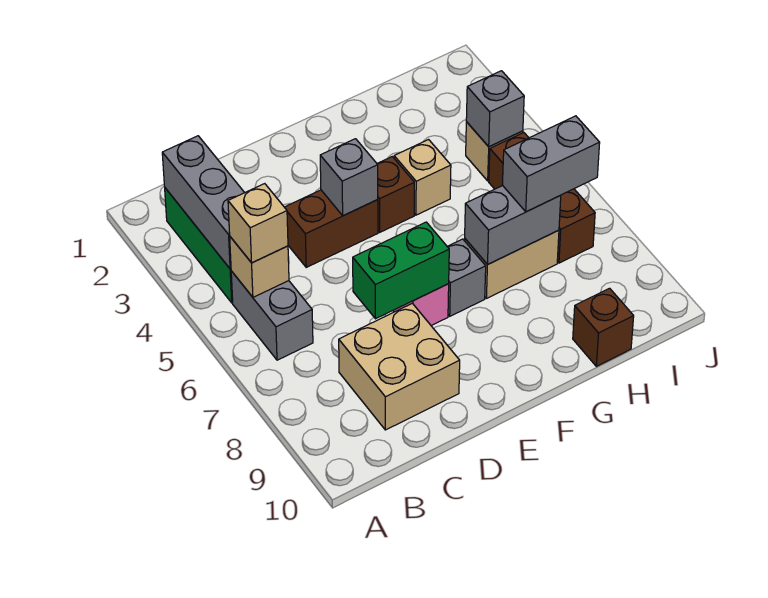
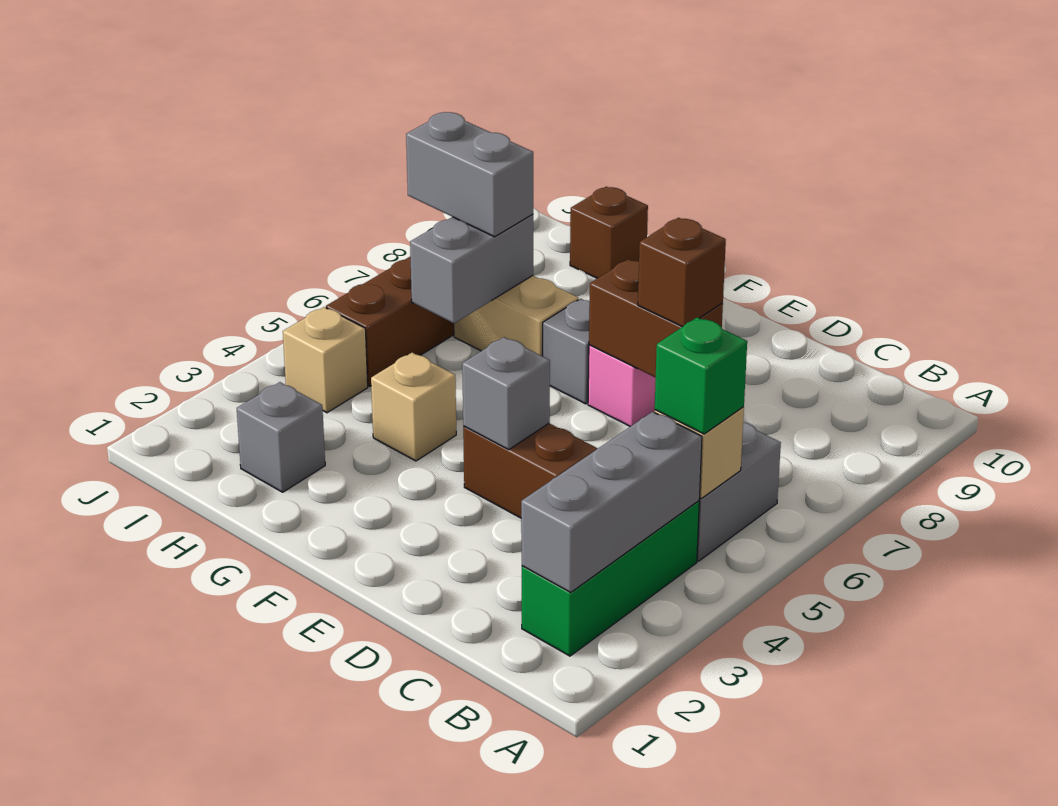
tan brick B5 level 3 -> green brick B5 level 3
tan brick C8:D9 level 1 -> none
green brick D7:E7 level 2 -> brown brick D7:E7 level 2
brown brick F4 level 1 -> brown brick D7 level 3
grey brick G7:H7 level 2 -> grey brick H6:H7 level 2
grey brick I4 level 2 -> grey brick H2 level 1

